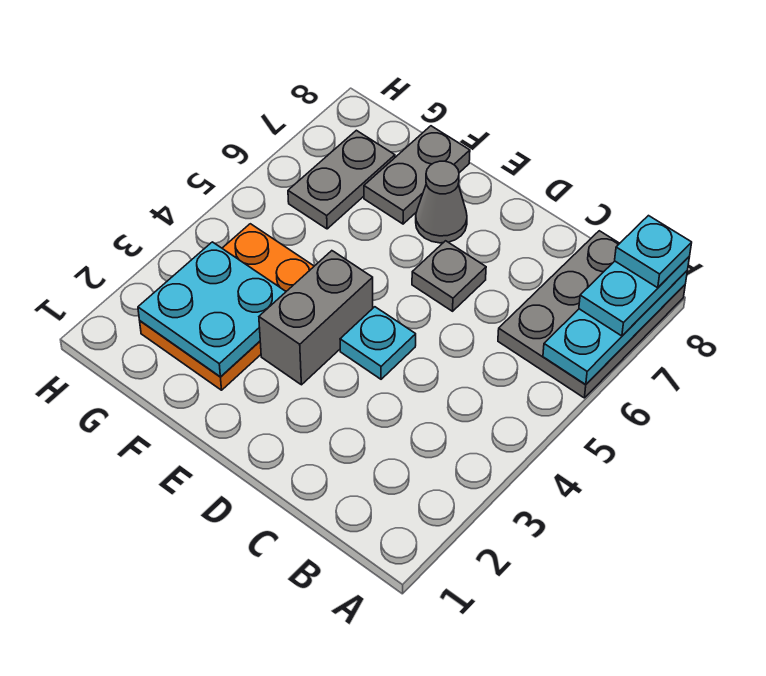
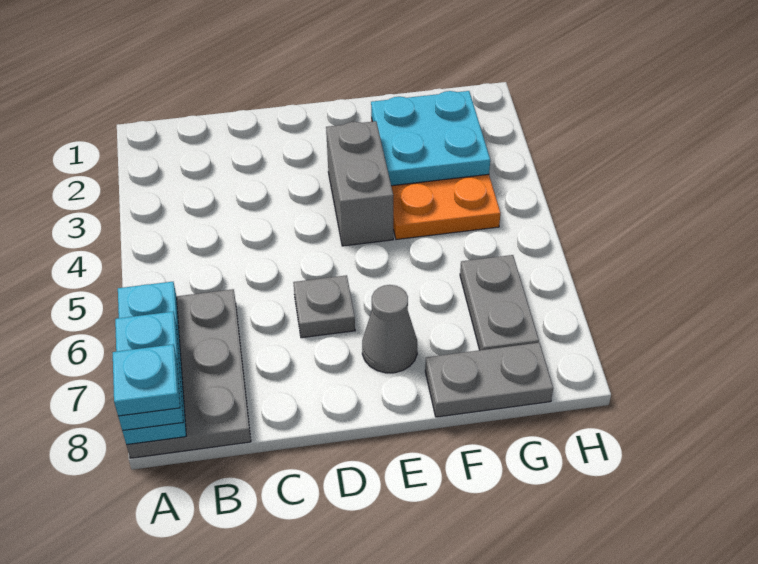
cyan plate D4 level 1 -> none
grey plate F7:F8 level 1 -> grey plate F8:G8 level 1

